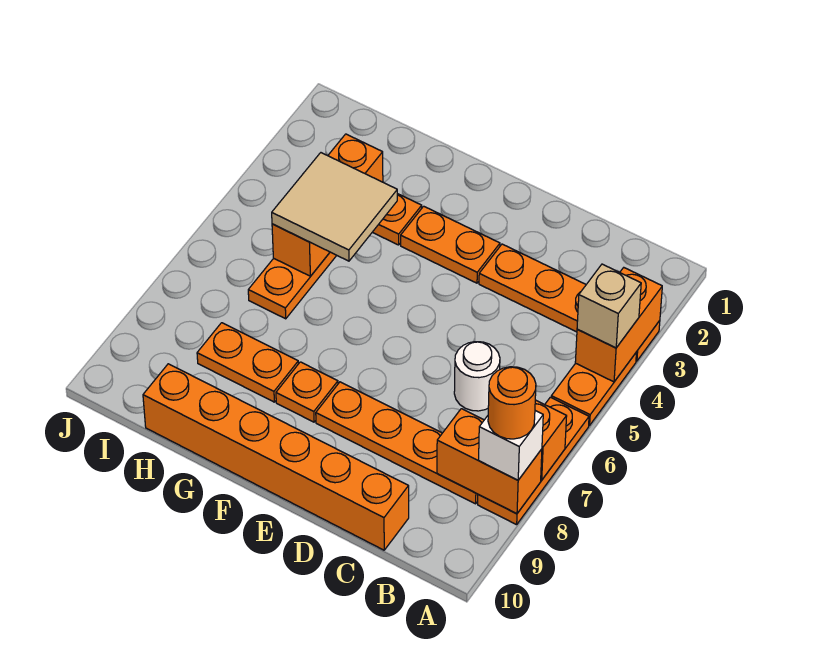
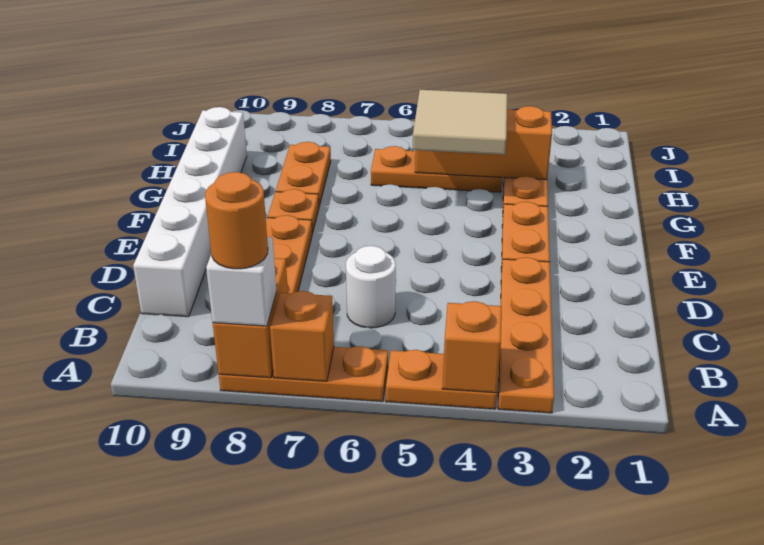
orange brick A3:A4 level 2 -> orange brick A4 level 2
tan brick A4 level 3 -> none
orange brick C10:H10 level 1 -> white brick C10:H10 level 1

